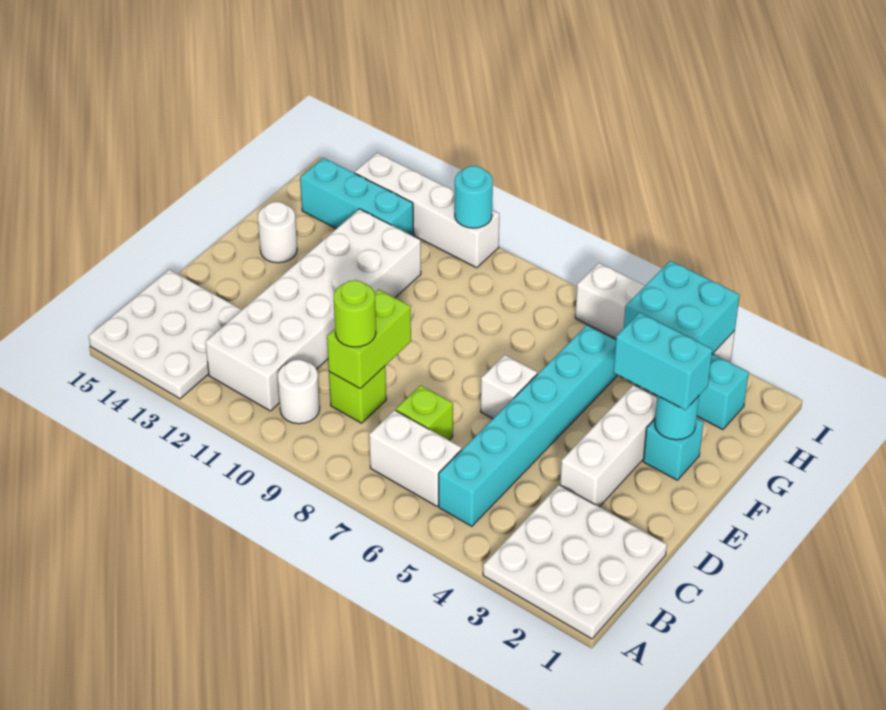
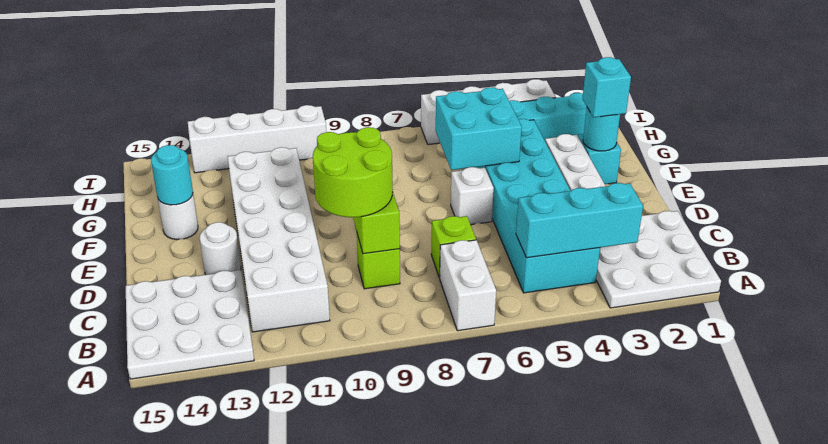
cyan brick B5:G5 level 1 -> cyan brick B4:G5 level 1
white brick B6:B7 level 1 -> white brick A7:B7 level 1
white round brick B10 level 1 -> white round brick D13 level 1
lime round brick C9 level 3 -> lime round brick C9:D10 level 3
cyan brick F2:F3 level 3 -> cyan brick F2 level 3
cyan brick H3:I4 level 2 -> cyan brick F5:G6 level 2
cyan brick H12:H14 level 1 -> cyan brick B3:B5 level 2
cyan round brick I10 level 2 -> cyan round brick F14 level 2

